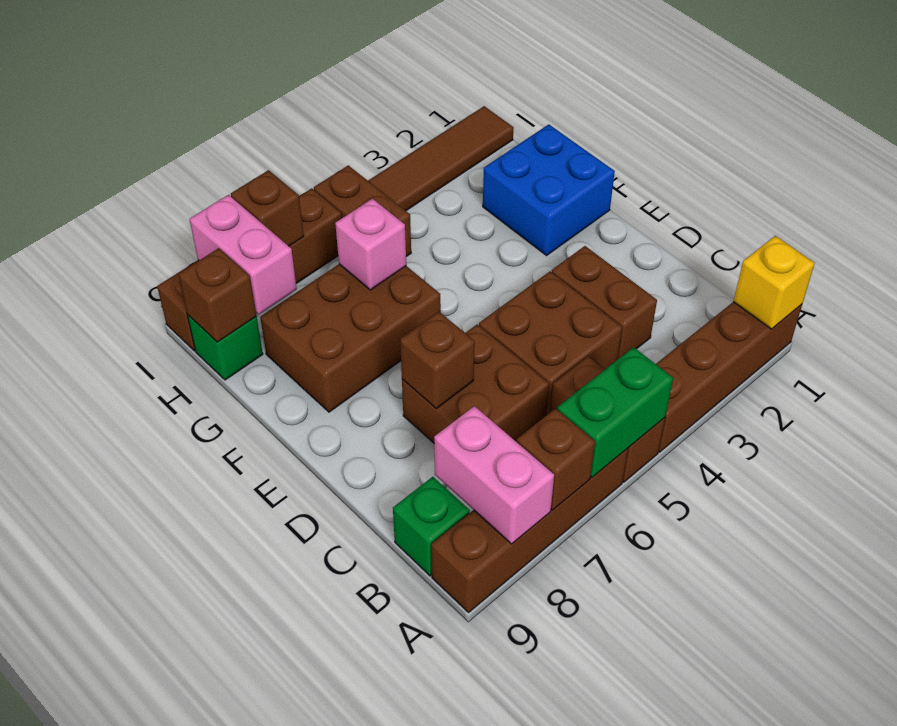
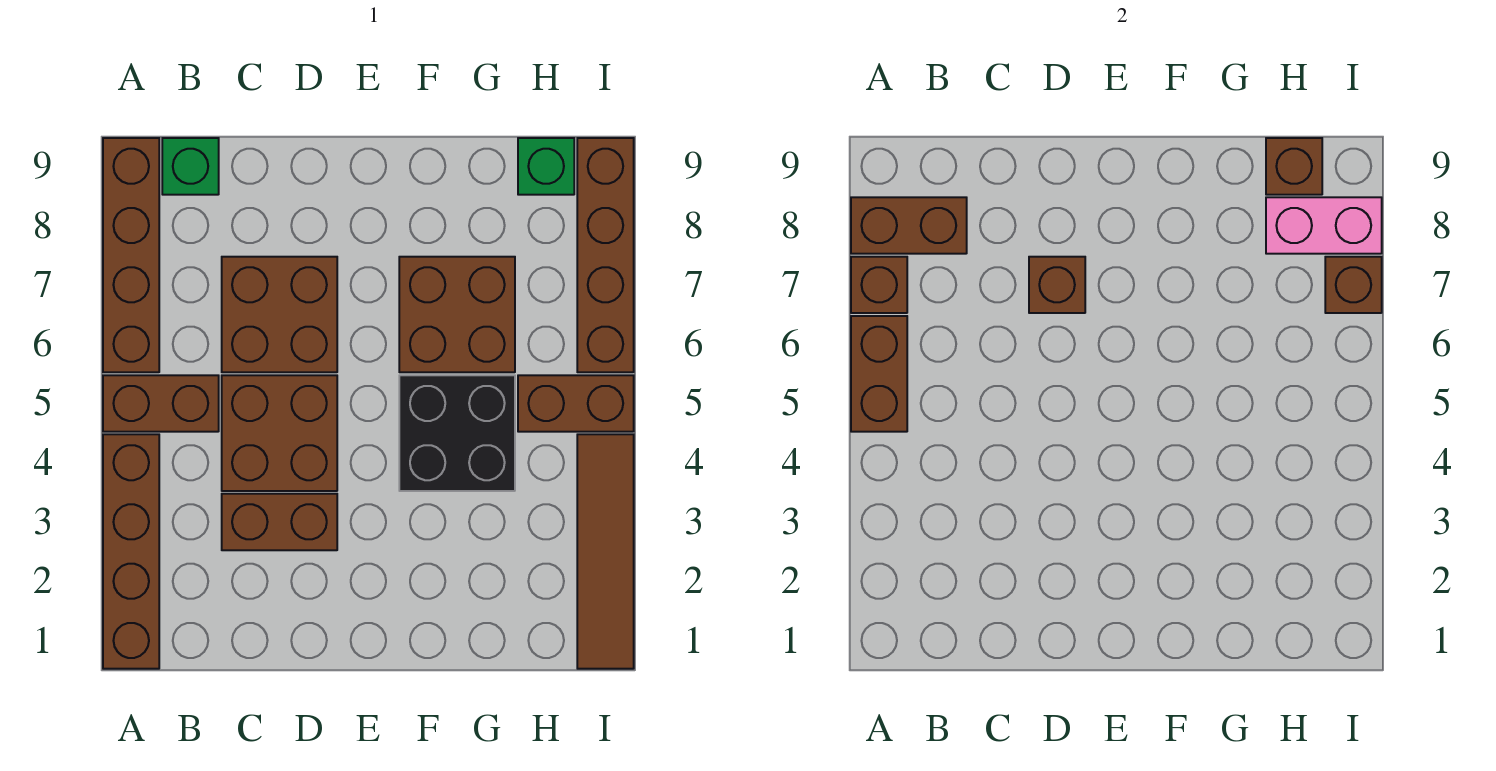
yellow brick A1 level 2 -> none
green brick A5:A6 level 2 -> brown brick A5:A6 level 2
pink brick A8:B8 level 2 -> brown brick A8:B8 level 2
blue brick F1:G2 level 1 -> none
none -> black brick F4:G5 level 1
brown brick F6:G8 level 1 -> brown brick F6:G7 level 1
pink brick G6 level 2 -> none

